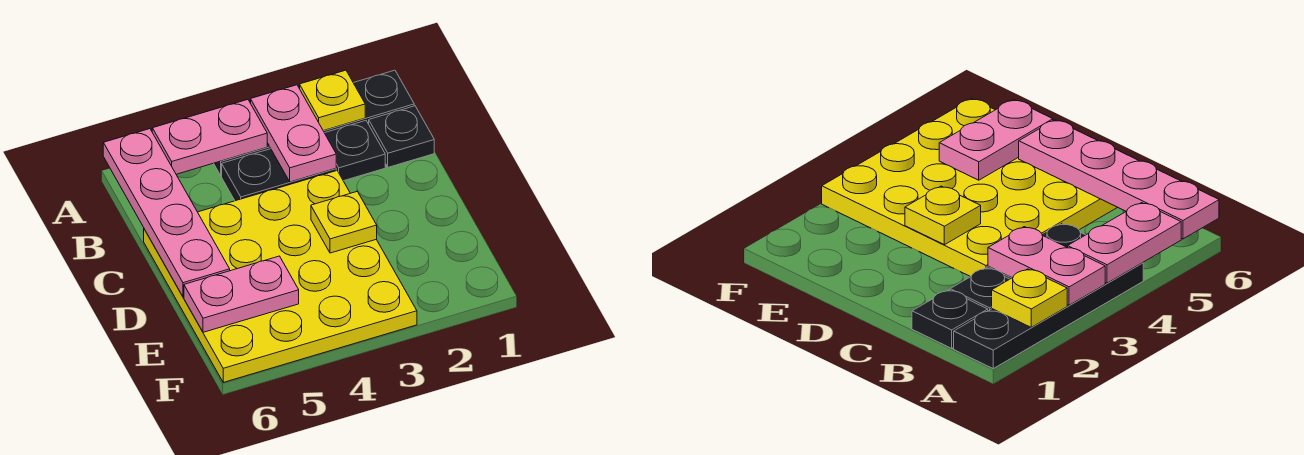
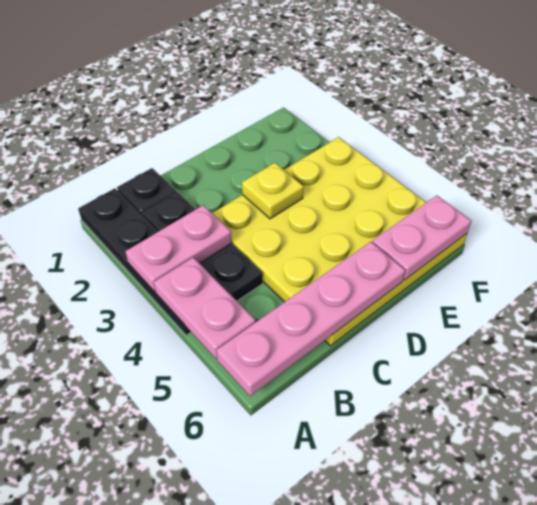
yellow plate A2 level 2 -> none
pink plate E5:E6 level 2 -> pink plate E6:F6 level 2

